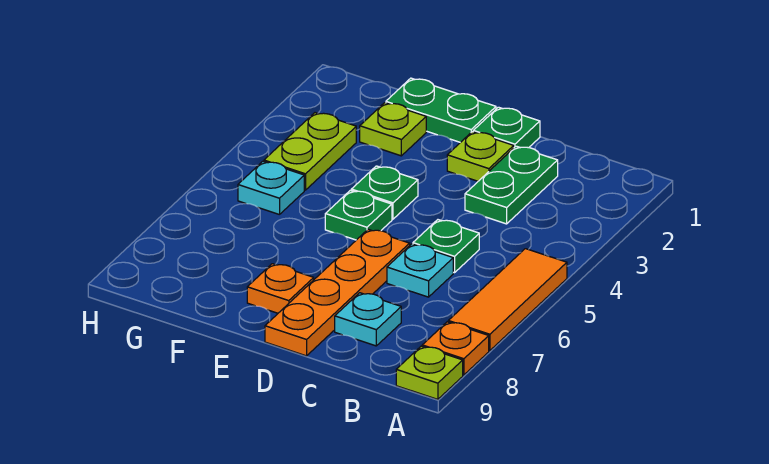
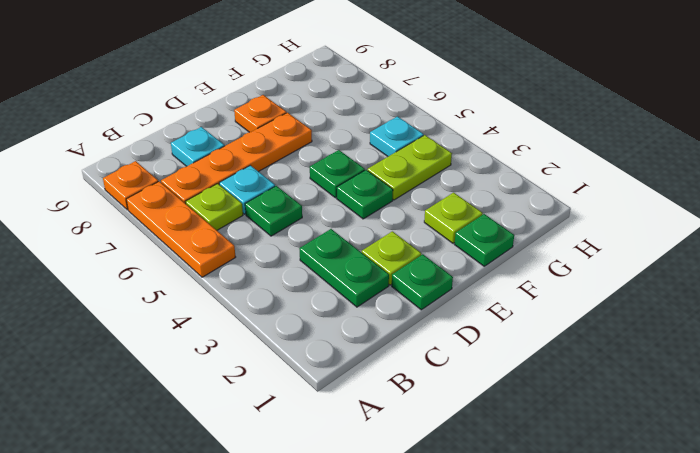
orange tile A5:A7 level 1 -> orange plate A5:A7 level 1
lime plate A9 level 1 -> lime plate B6 level 1
orange plate D6:D9 level 1 -> orange plate B7:E7 level 1
green plate E1:F1 level 1 -> green plate F1 level 1
lime plate G3:G4 level 1 -> lime plate F4:G4 level 1

